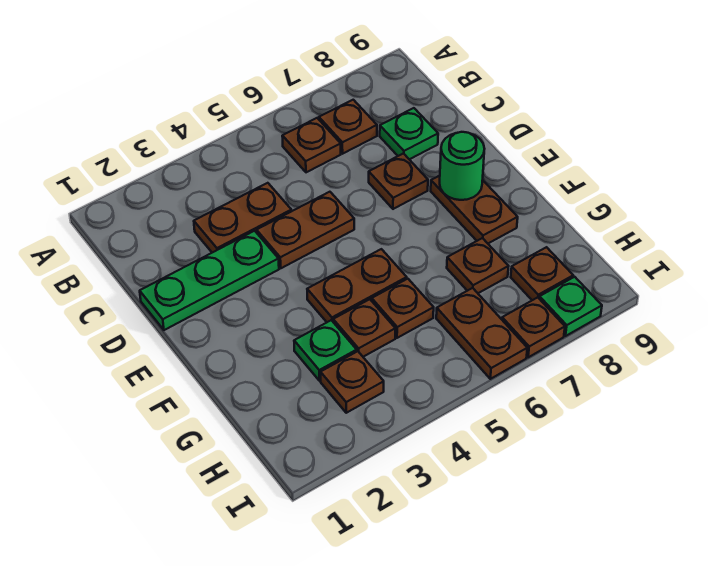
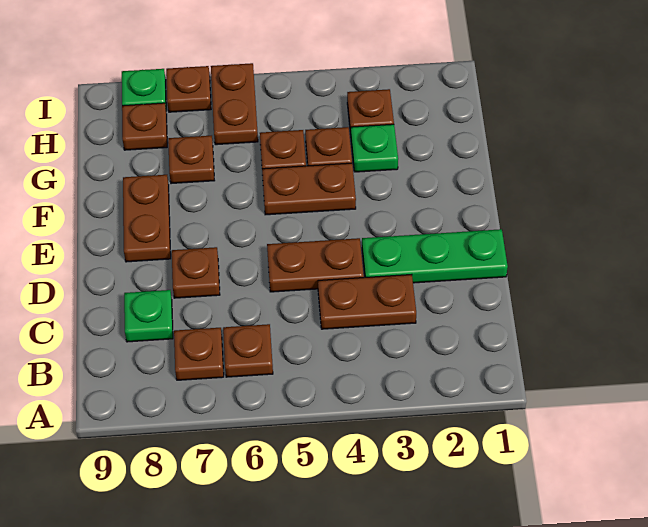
green round brick E8 level 2 -> none

